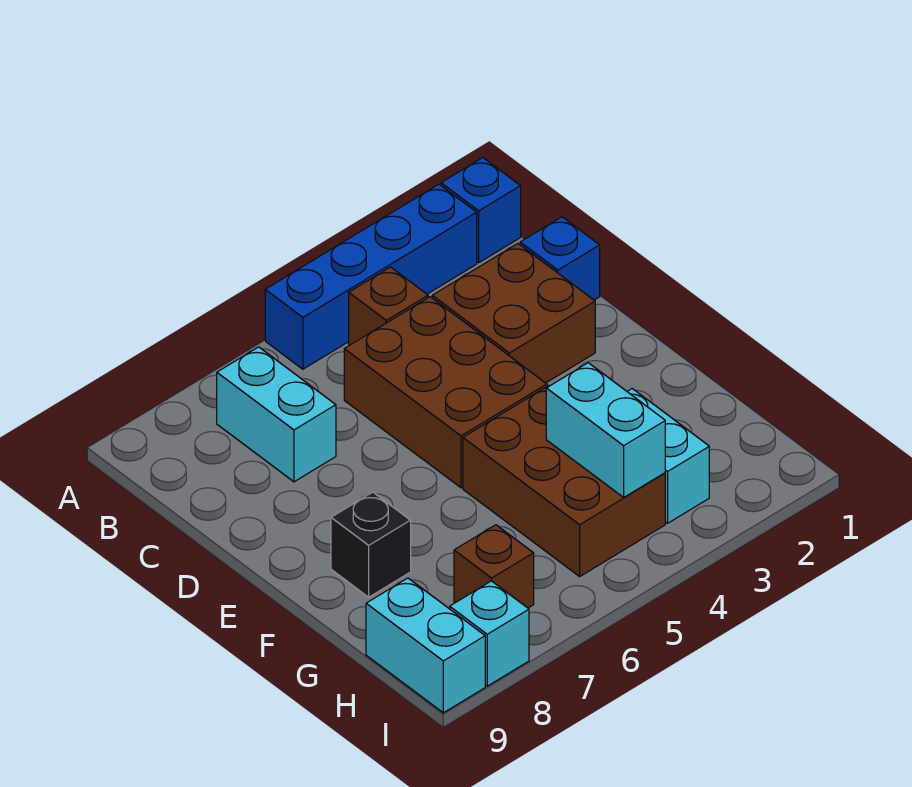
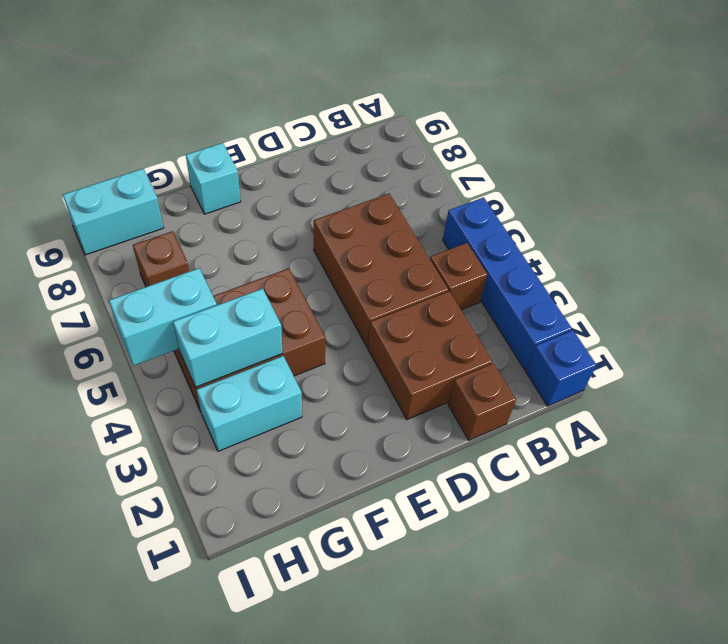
cyan brick B7:C7 level 1 -> cyan brick H5:I5 level 2
blue brick C1 level 1 -> brown brick C1 level 1
brown brick C4:E5 level 1 -> brown brick C4:D6 level 1
black brick F8 level 1 -> none
cyan brick I8 level 1 -> cyan brick F9 level 1

